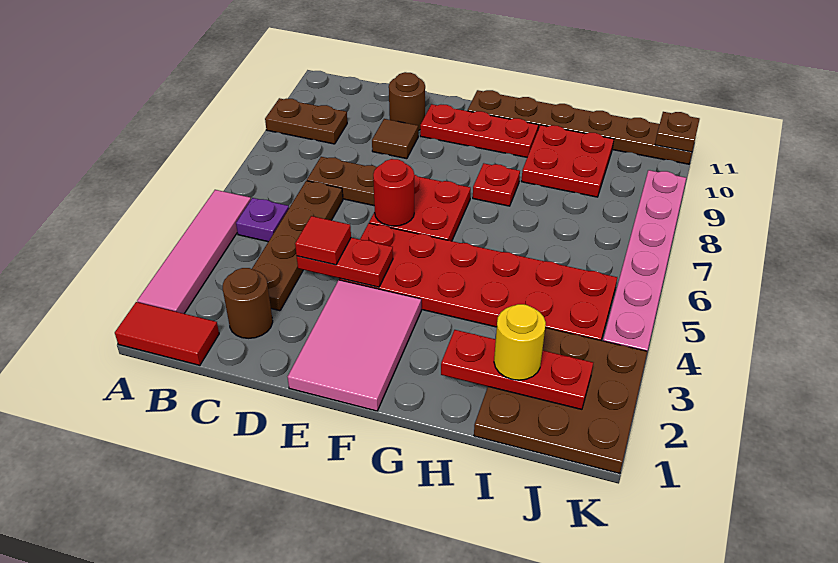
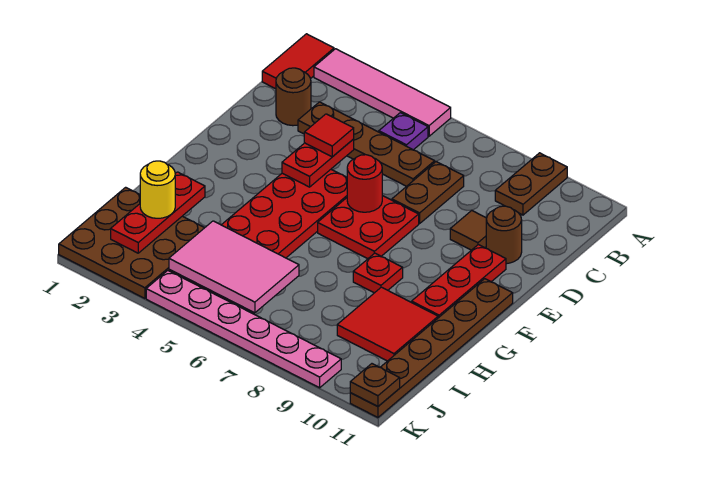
pink tile E1:F3 level 1 -> pink tile I4:J6 level 2
red plate H9:I10 level 1 -> red tile H9:I10 level 1

